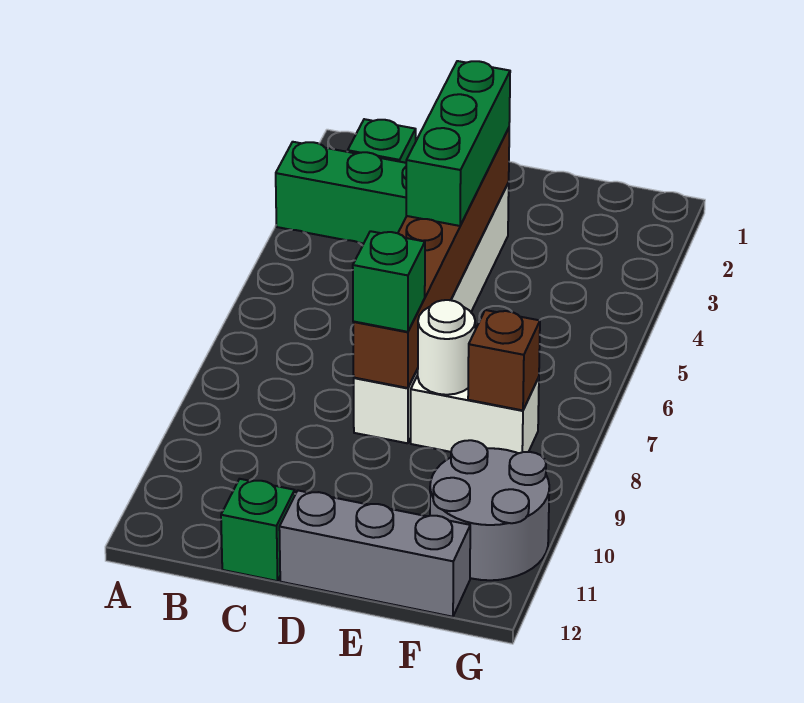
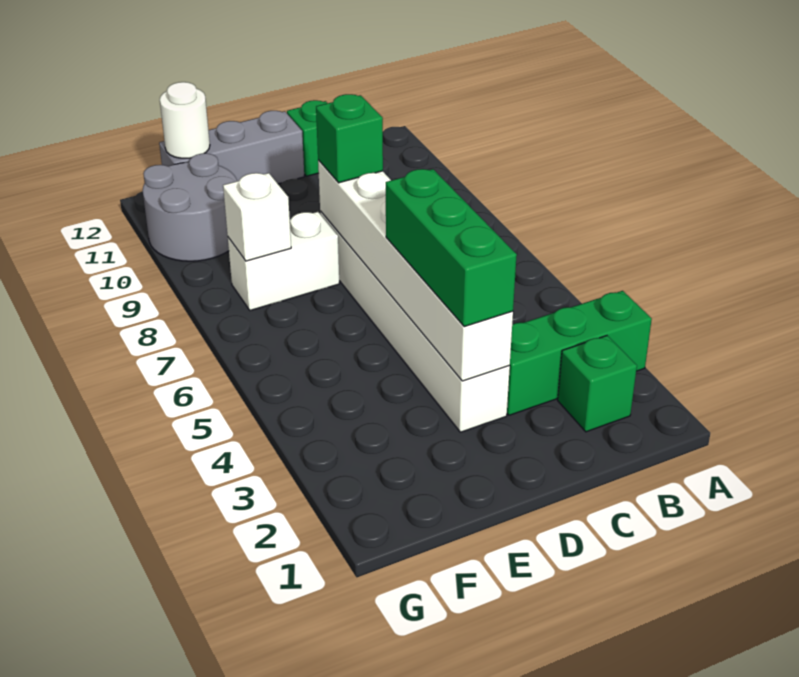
brown brick D3:D8 level 2 -> white brick D3:D8 level 2
white round brick E8 level 2 -> white round brick F12 level 2
brown brick F8 level 2 -> white brick F8 level 2

